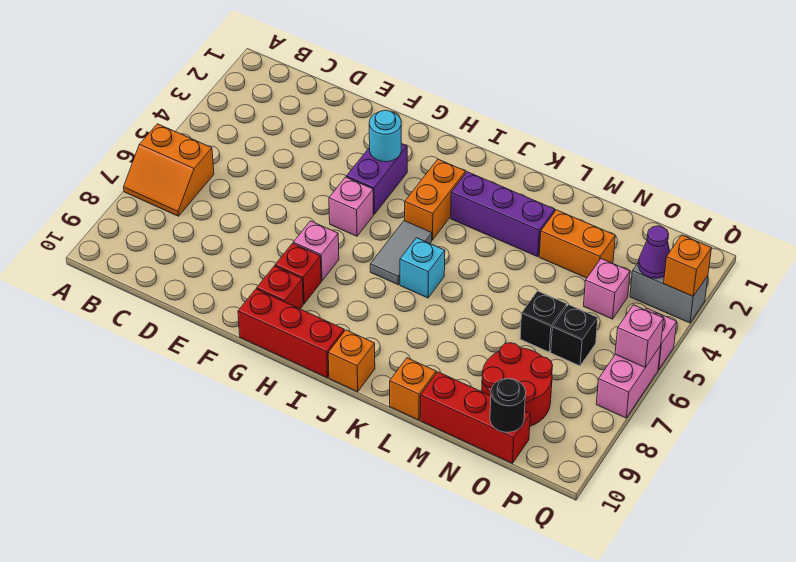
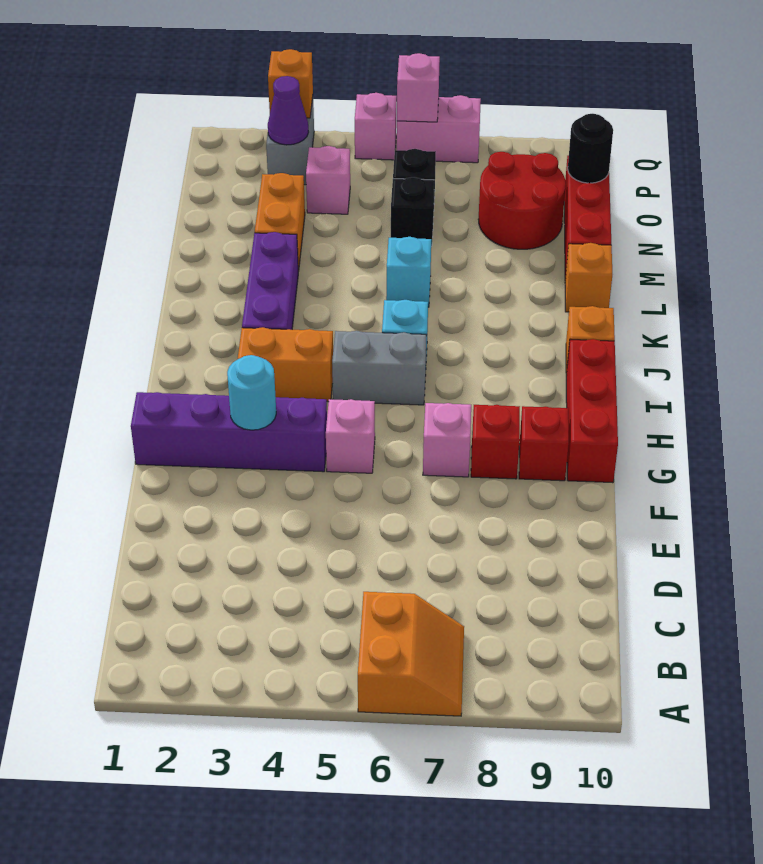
purple brick G3:G4 level 1 -> purple brick G1:G4 level 1
grey tile I5:I6 level 1 -> grey brick I5:I6 level 1
none -> cyan brick L6 level 1

